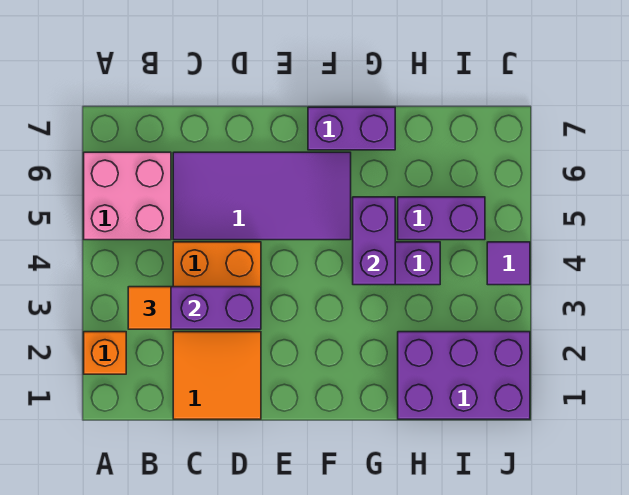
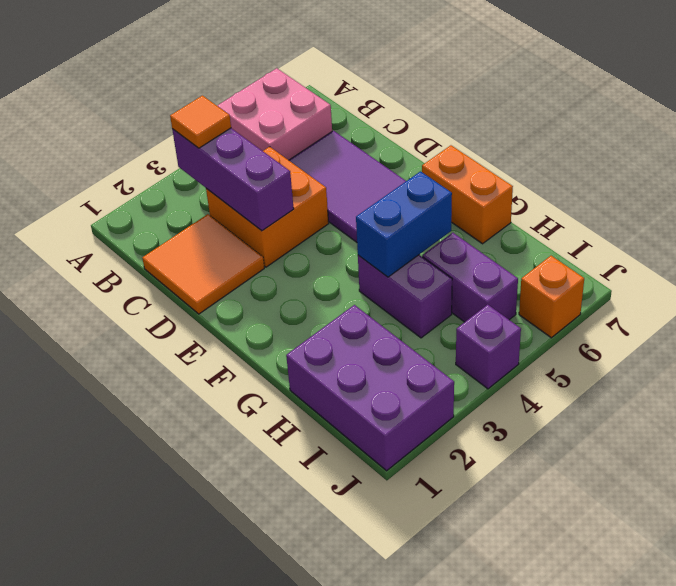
orange brick A2 level 1 -> orange brick J6 level 1
purple brick F7:G7 level 1 -> orange brick F7:G7 level 1
purple brick G4:G5 level 2 -> blue brick G4:G5 level 2
purple tile J4 level 1 -> purple brick J4 level 1

